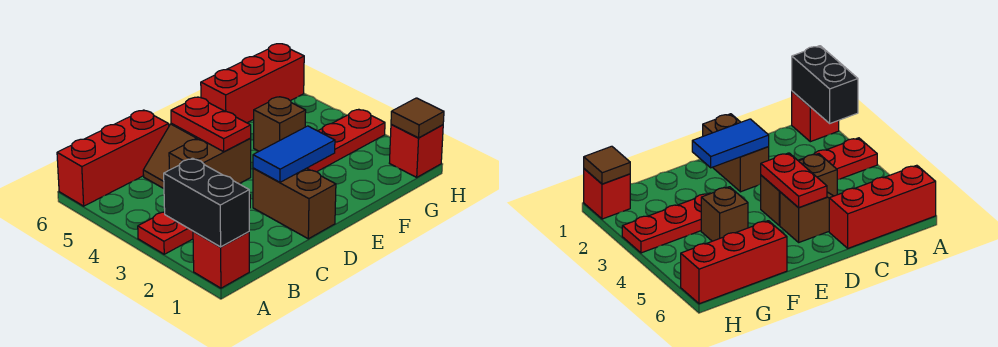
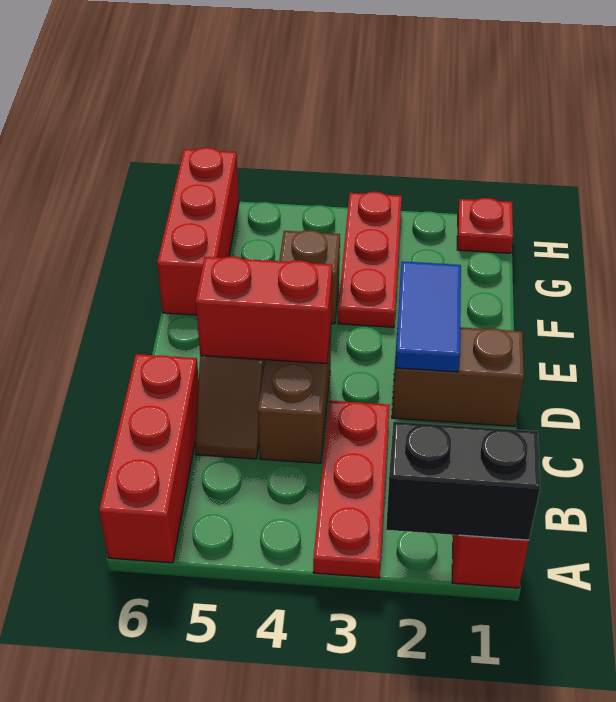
red plate D4:D5 level 2 -> red brick D4:D5 level 2
red brick H1 level 1 -> red plate H1 level 1
brown tile H1 level 2 -> none

